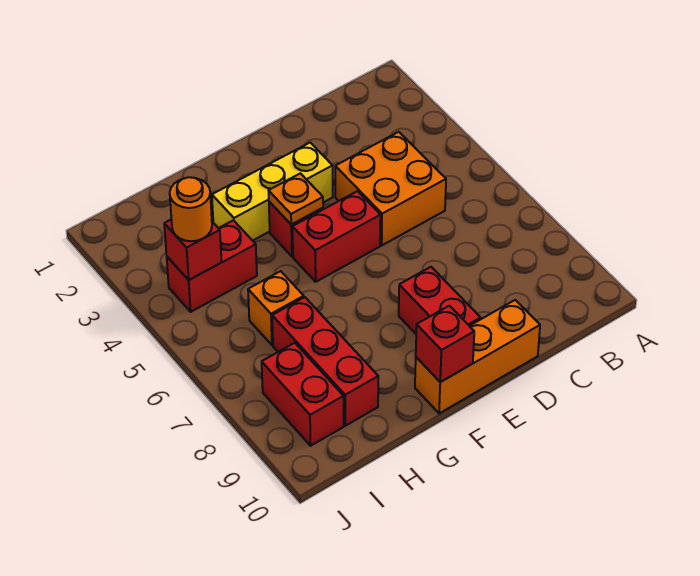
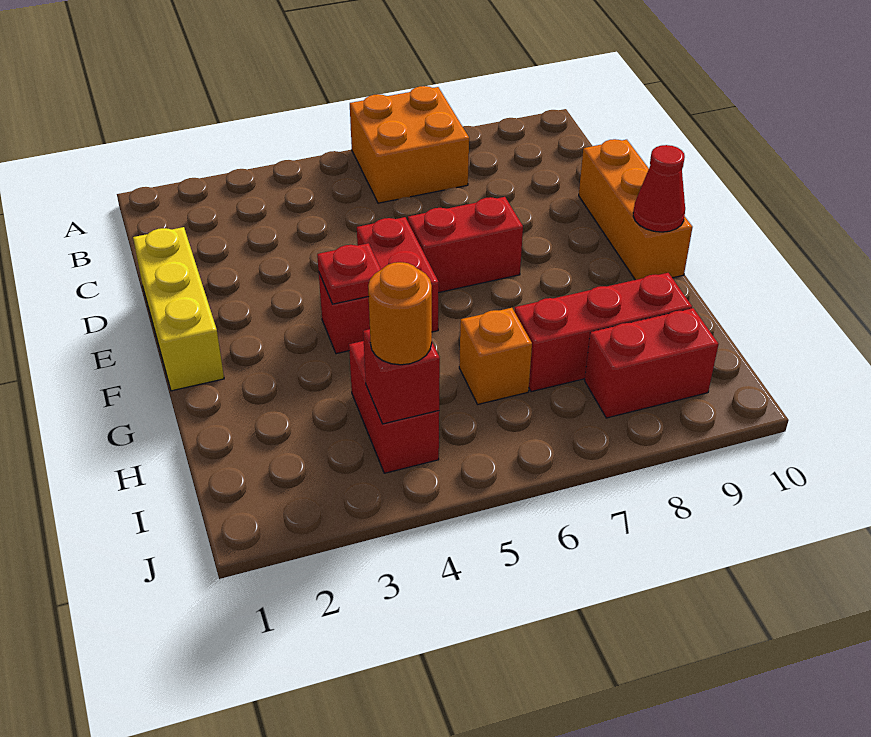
orange brick C4:D5 level 1 -> orange brick A6:B7 level 1
yellow brick E3:G3 level 1 -> yellow brick D1:F1 level 1
red brick E8:E9 level 1 -> red brick E6:E7 level 1
orange plate F4 level 2 -> red plate F4 level 2
red brick F10 level 2 -> red cone F10 level 2

